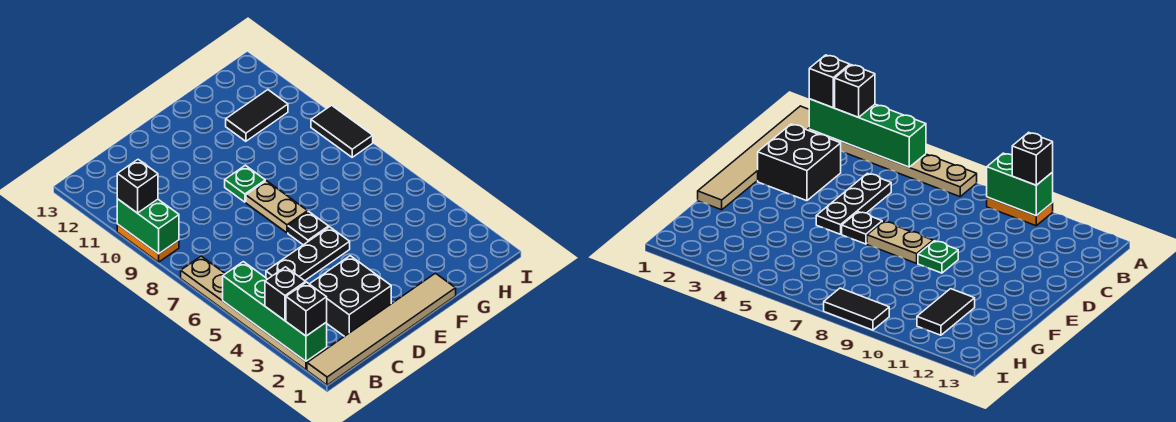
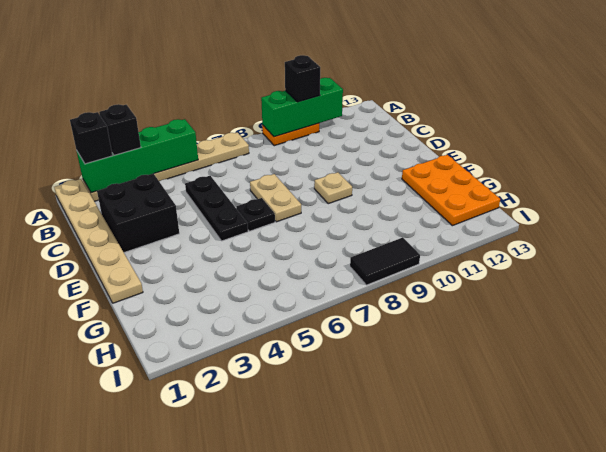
tan tile A1:F1 level 1 -> tan plate A1:F1 level 1
green brick A9:A10 level 2 -> green brick A9:A11 level 2
tan plate E7:E8 level 1 -> tan plate D7:E7 level 1
green plate E9 level 1 -> tan plate E9 level 1
none -> orange plate F12:H13 level 1
black tile G11:H11 level 1 -> none

